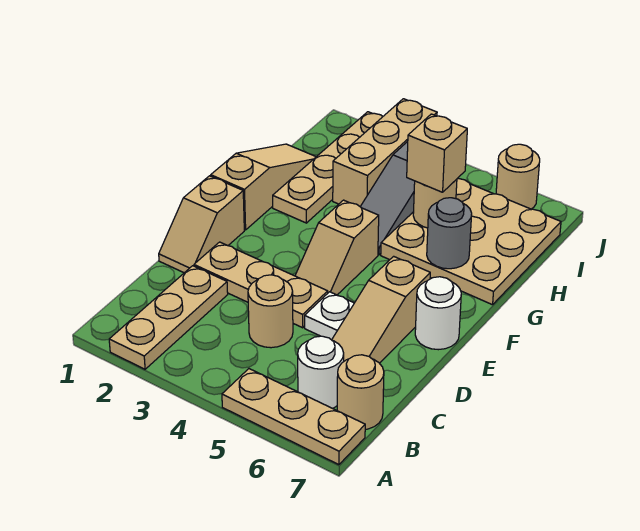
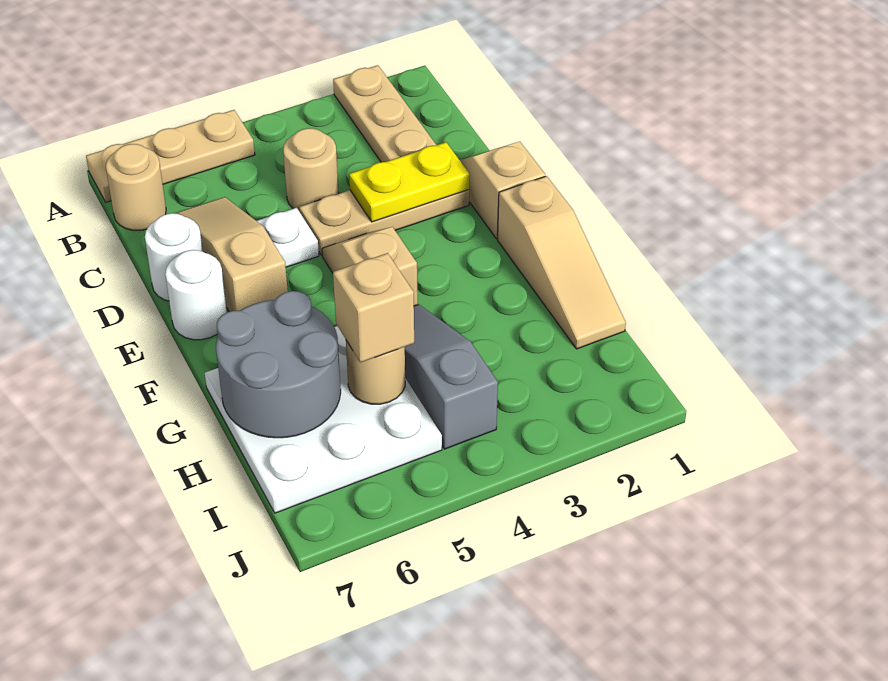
white round brick B6 level 1 -> white round brick D7 level 1
none -> yellow plate D2:D3 level 2
tan plate G2:J2 level 1 -> none
tan plate G5:I7 level 1 -> white plate G5:I7 level 1
grey round brick G6 level 2 -> grey round brick G6:H7 level 2
tan brick H3:J3 level 1 -> none
tan round brick J6 level 1 -> none

